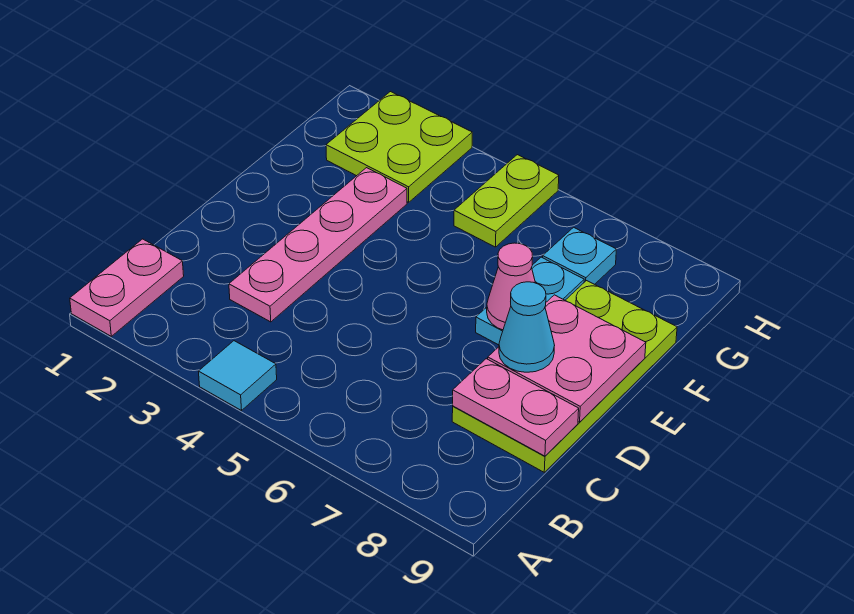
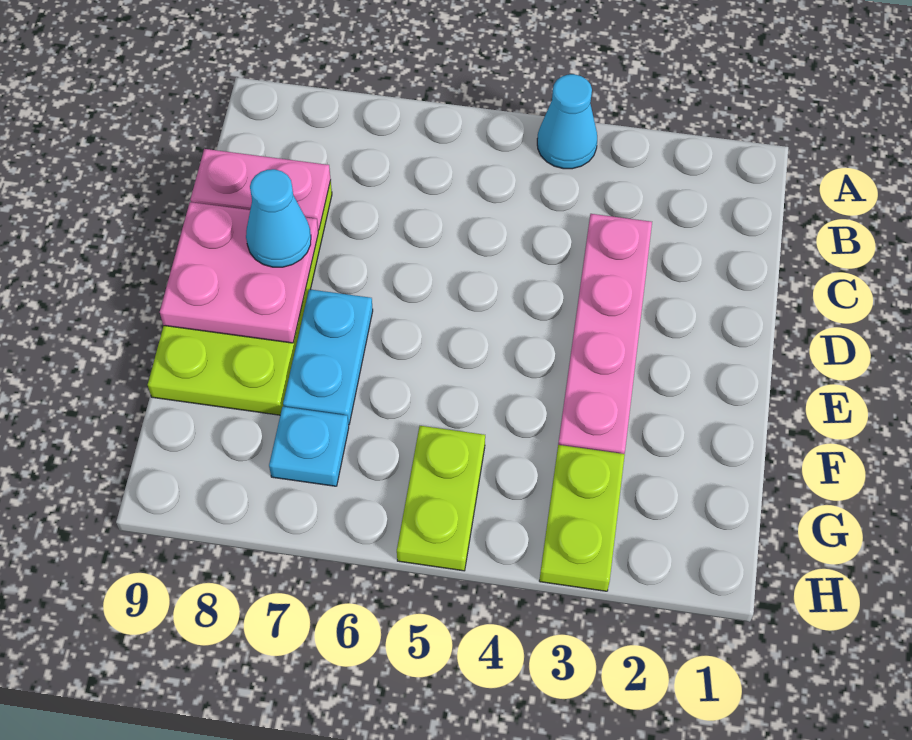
pink plate A1:B1 level 1 -> none
cyan tile A4 level 1 -> cyan cone A4 level 1
pink cone E7 level 2 -> none
lime plate G2:H3 level 1 -> lime plate G3:H3 level 1

